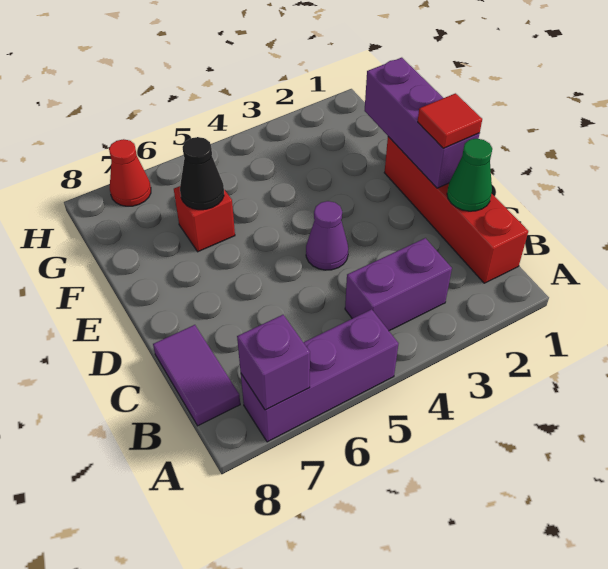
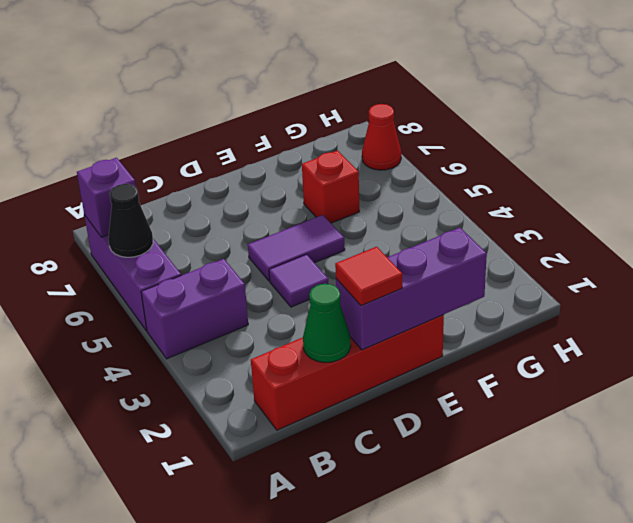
purple brick B3:B4 level 1 -> purple brick A4:B4 level 1
purple tile B8:C8 level 1 -> purple tile D5:E5 level 1
purple cone D4 level 1 -> purple tile D4 level 1
black cone F6 level 2 -> black cone A6 level 2

